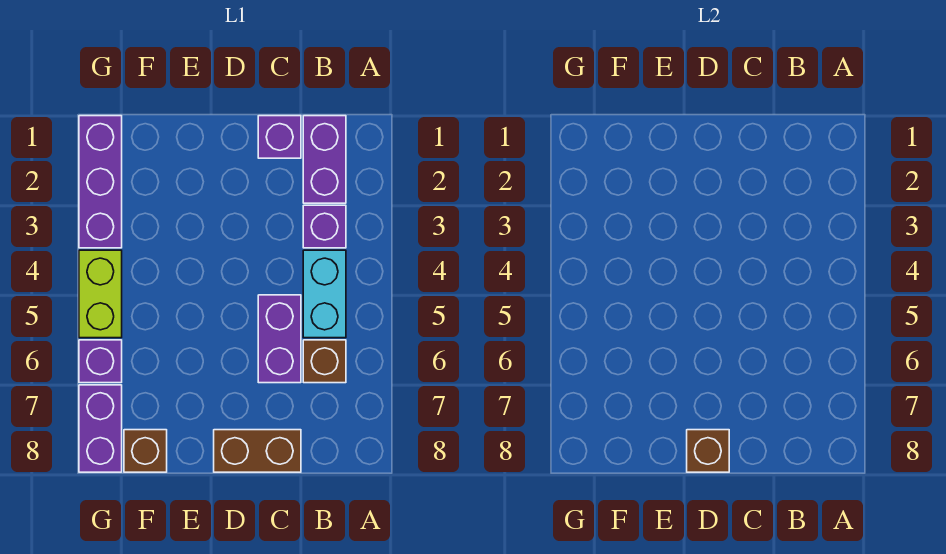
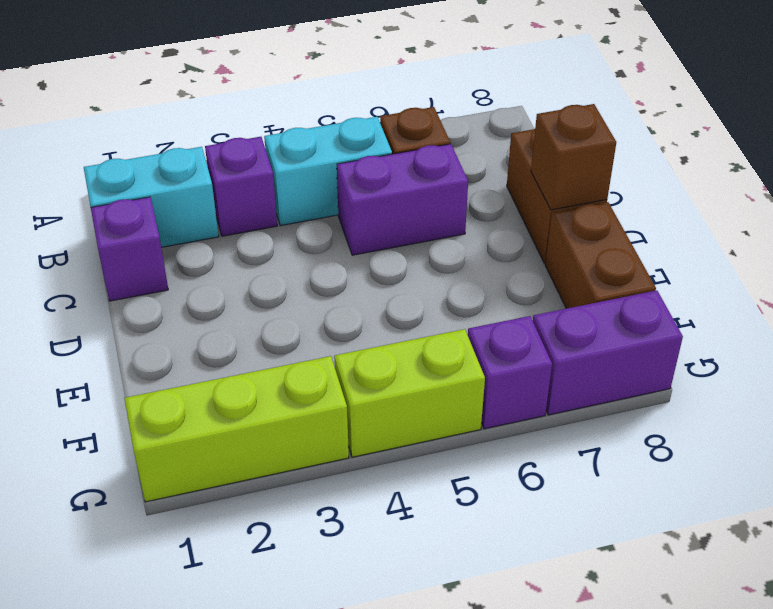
purple brick B1:B2 level 1 -> cyan brick B1:B2 level 1
brown brick F8 level 1 -> brown brick E8:F8 level 1
purple brick G1:G3 level 1 -> lime brick G1:G3 level 1

